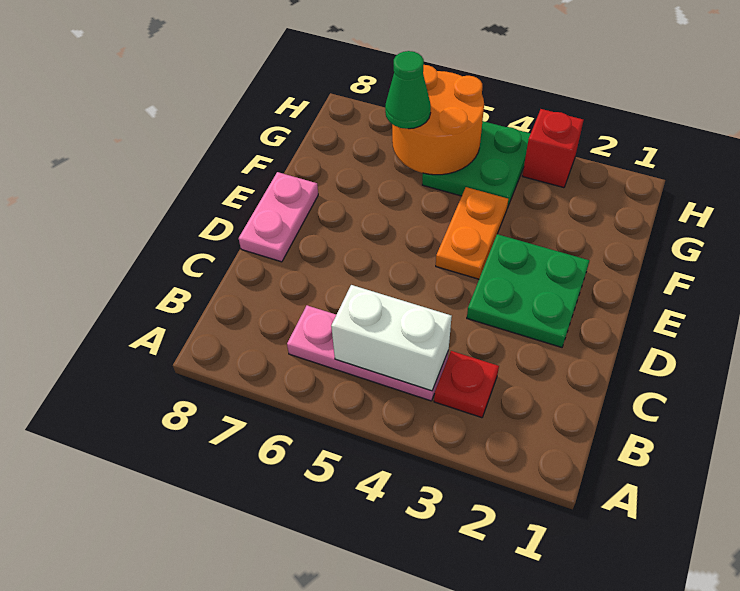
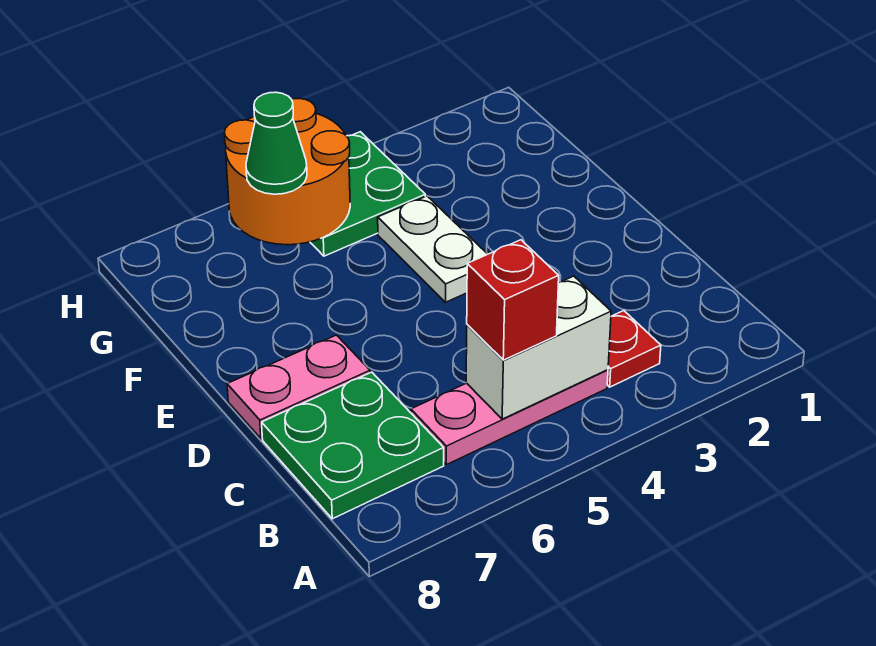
green plate D2:E3 level 1 -> green plate B7:C8 level 1
pink plate D8:E8 level 1 -> pink plate D7:D8 level 1
orange plate E4:F4 level 1 -> white plate E4:F4 level 1
red brick H3 level 1 -> red brick B5 level 3

